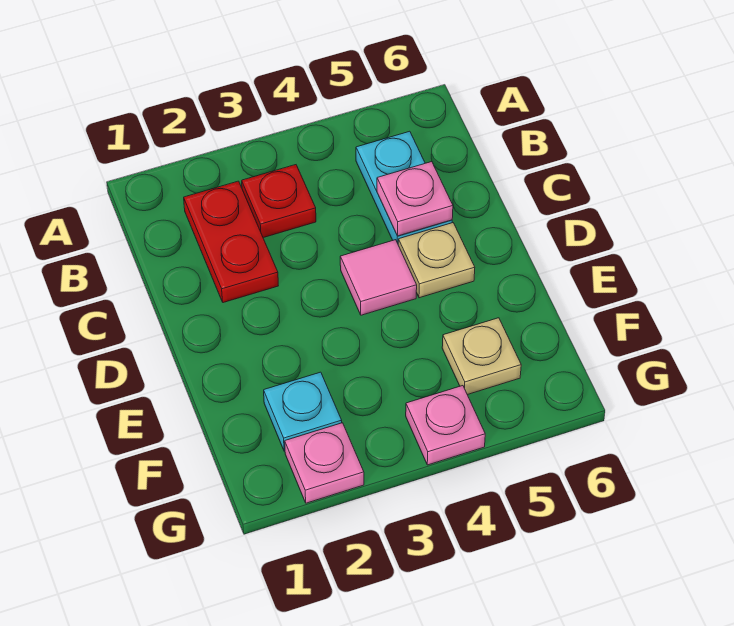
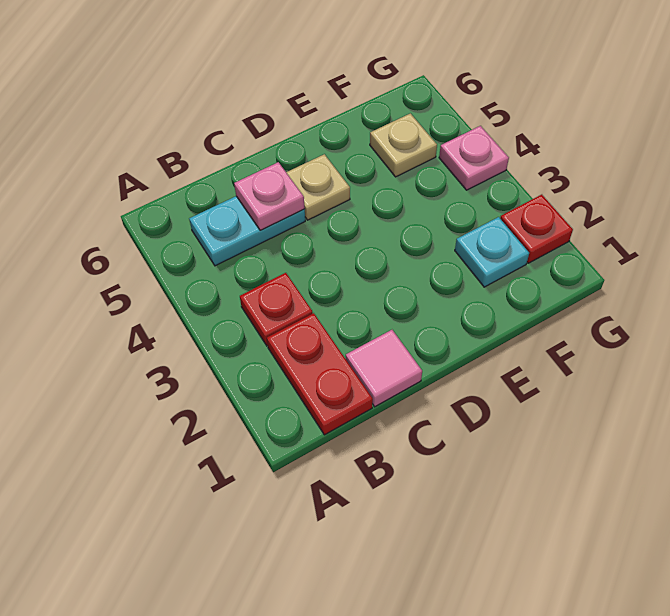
red plate B2:C2 level 1 -> red plate B1:B2 level 1
pink tile D4 level 1 -> pink tile C1 level 1
pink plate G2 level 1 -> red plate G2 level 1

